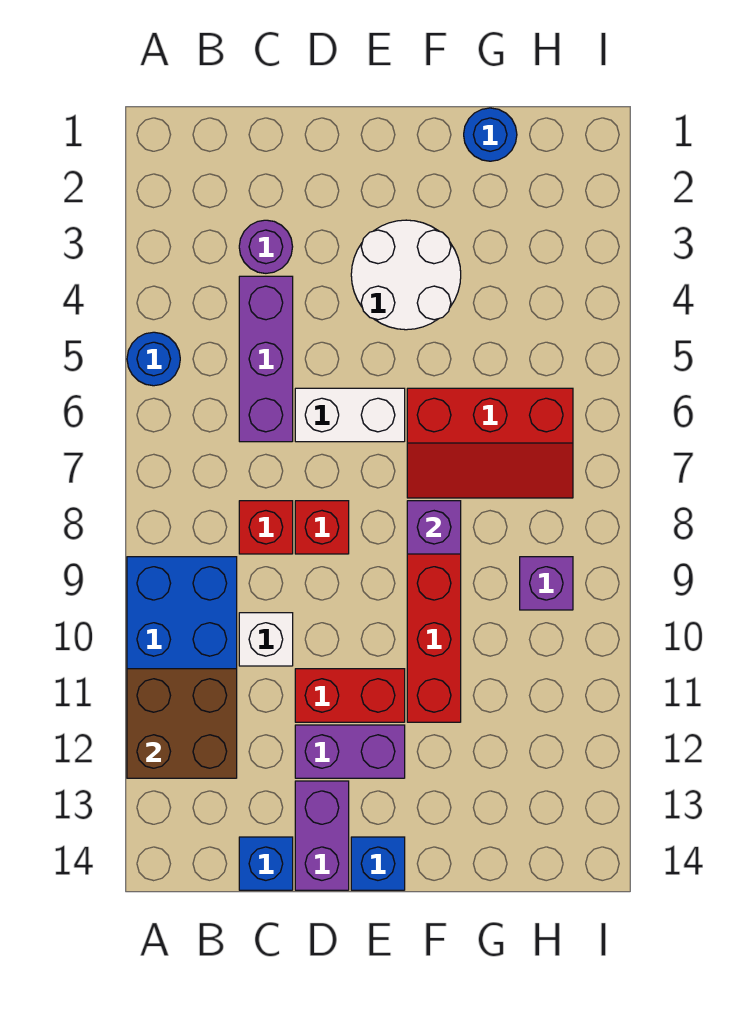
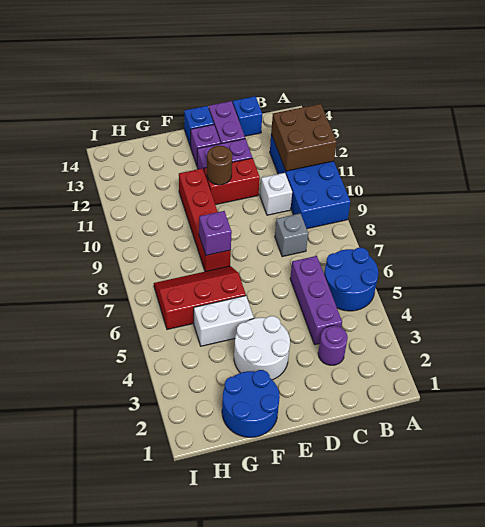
blue round brick A5 level 1 -> blue round brick A5:B6 level 1
red brick C8 level 1 -> grey brick C8 level 1
white brick D6:E6 level 1 -> white brick F5:G5 level 1
red brick D8 level 1 -> none
none -> brown round brick E11 level 2
blue round brick G1 level 1 -> blue round brick F1:G2 level 1
purple brick H9 level 1 -> purple brick E13 level 1

